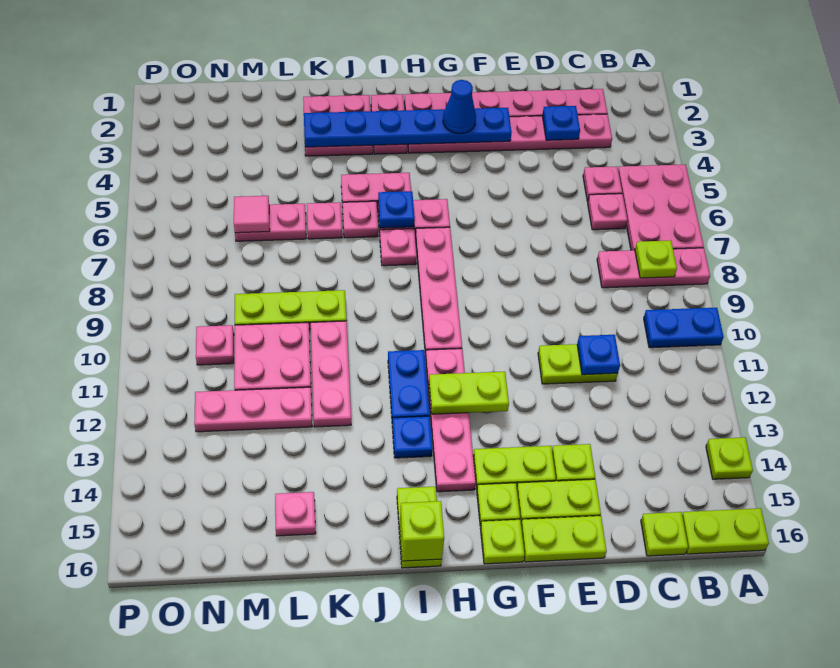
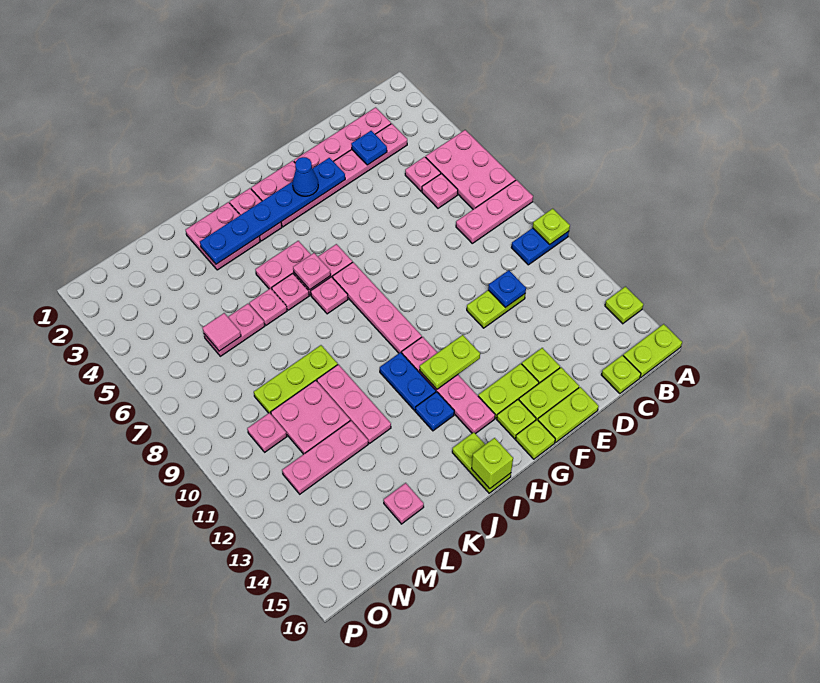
lime plate B8 level 2 -> lime plate A10 level 2
blue plate I6 level 2 -> pink plate I6 level 2

